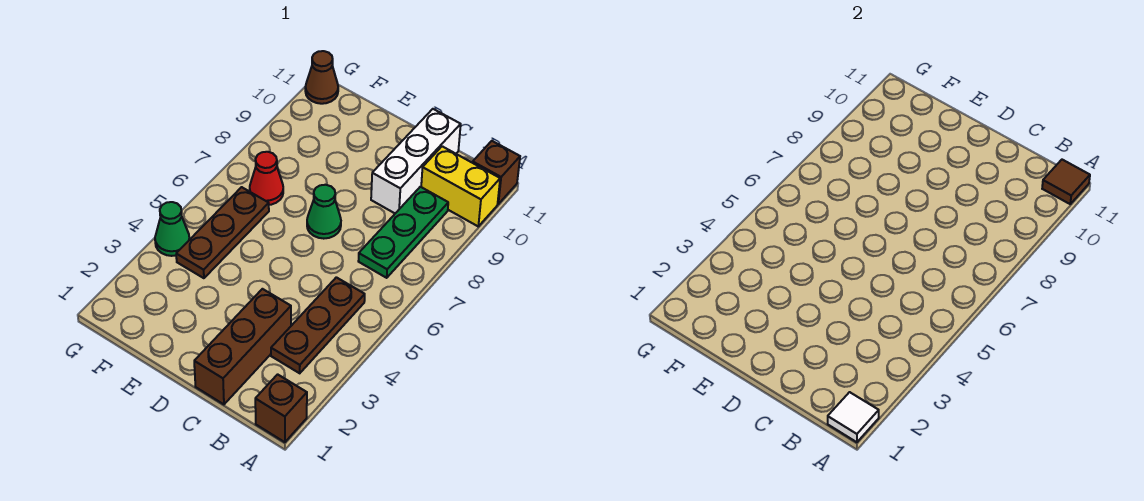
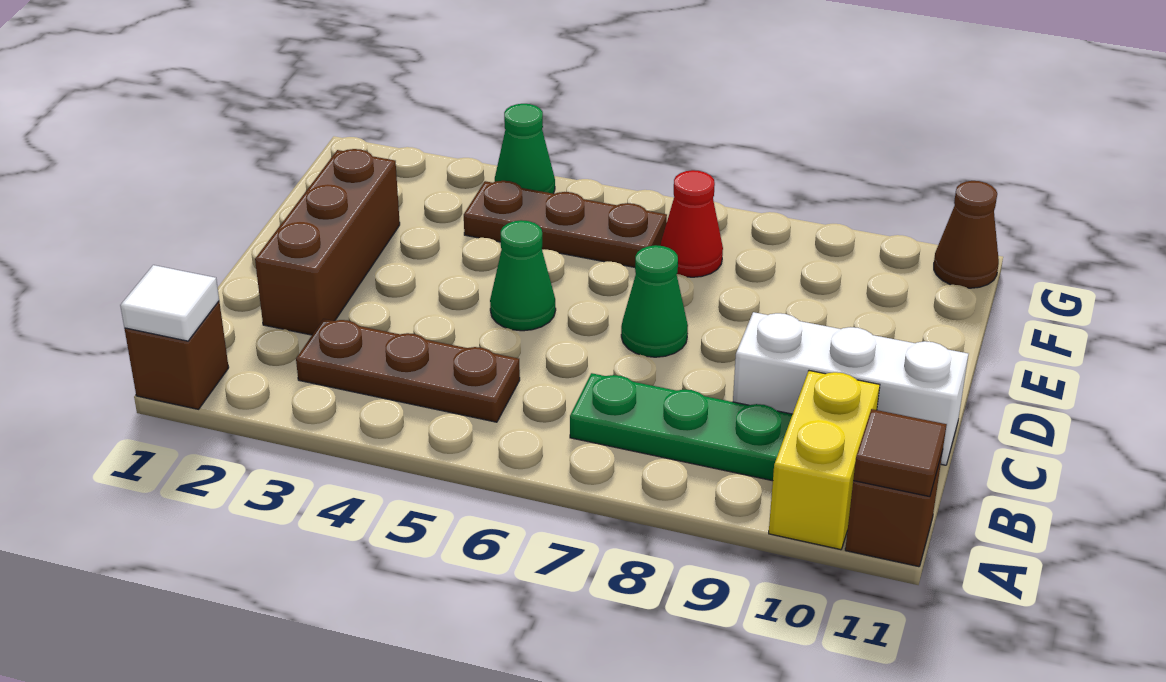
brown brick C1:C3 level 1 -> brown brick C2:E2 level 1
none -> green cone D5 level 1

